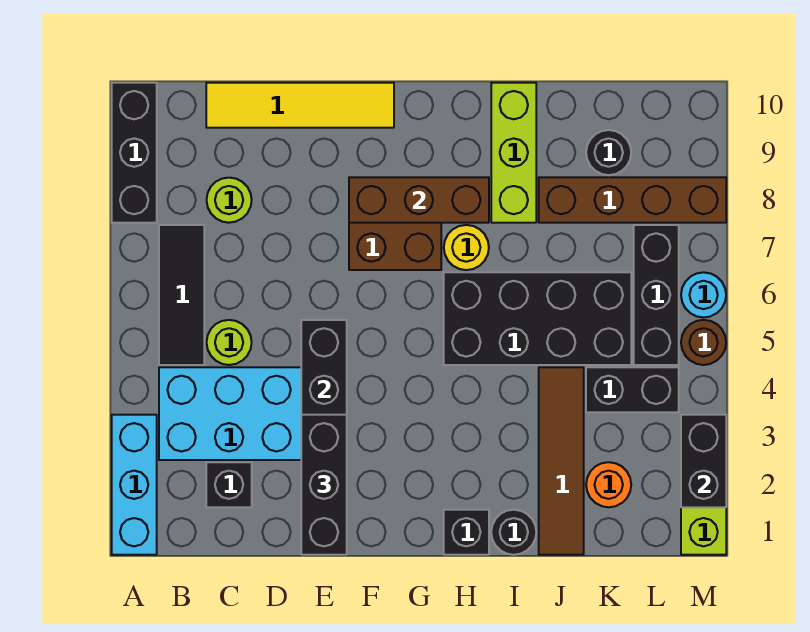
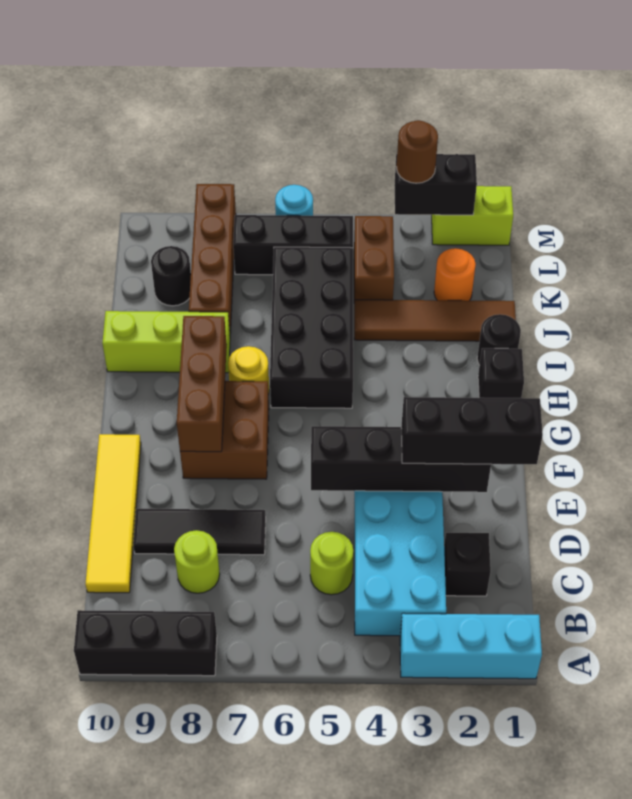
black tile B5:B7 level 1 -> black tile D7:D9 level 1
black brick K4:L4 level 1 -> brown brick K4:L4 level 1
brown round brick M5 level 1 -> brown round brick M3 level 3

